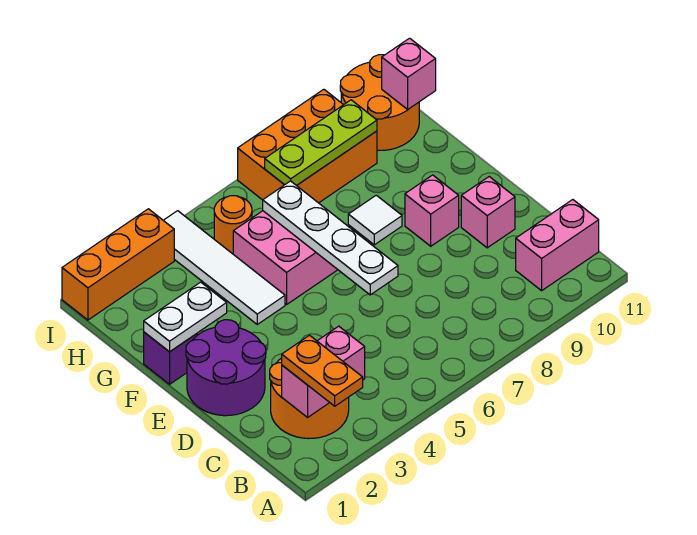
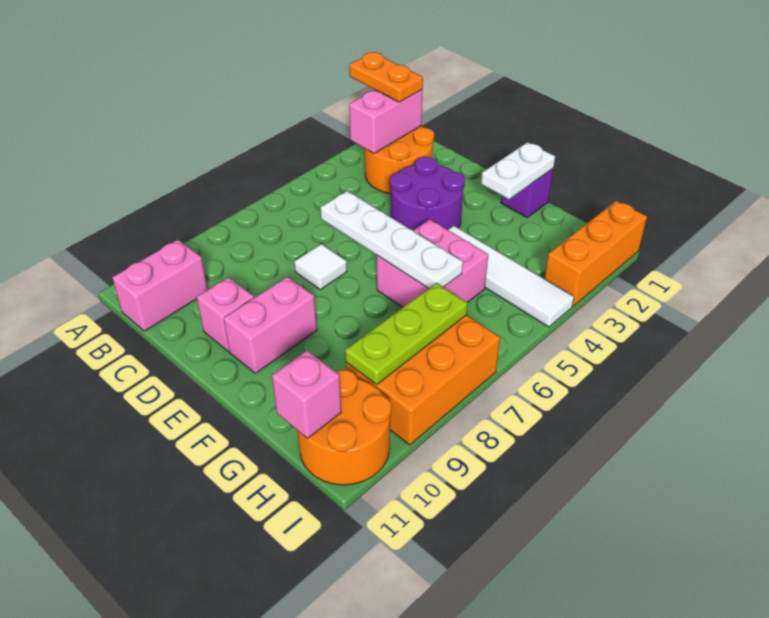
purple round brick D1:E2 level 1 -> purple round brick D3:E4 level 1
pink brick E9 level 1 -> pink brick E9:E10 level 1
white tile F8 level 1 -> white tile D7 level 1
orange round brick H5 level 1 -> none

